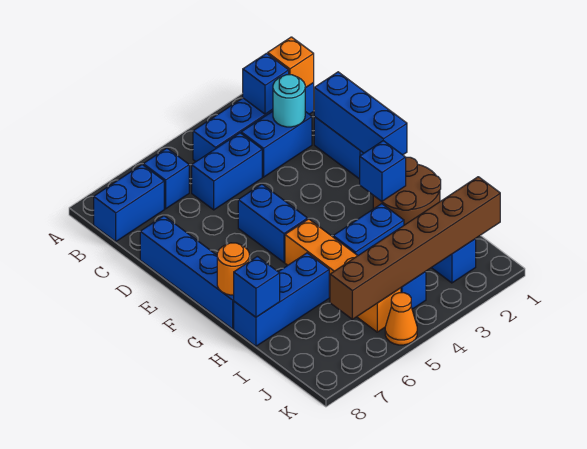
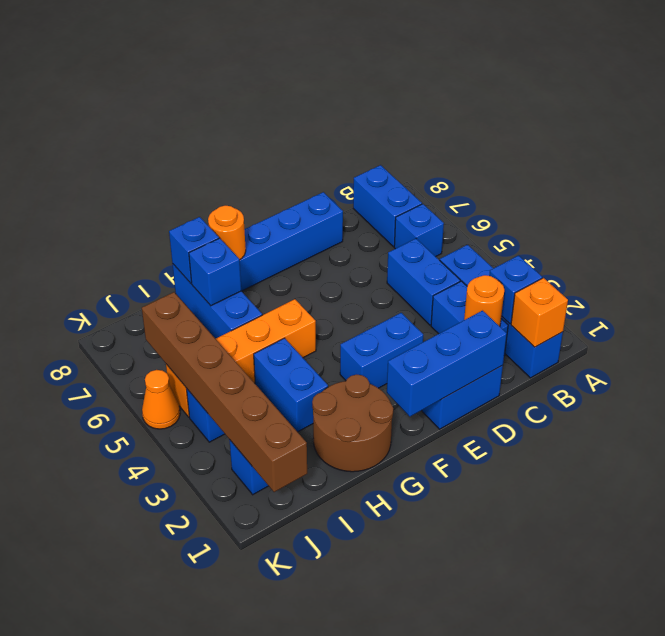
cyan round brick C2 level 2 -> orange round brick C2 level 2
blue brick E5:F5 level 1 -> blue brick E3:F3 level 1
blue brick G2 level 2 -> blue brick H7 level 2

